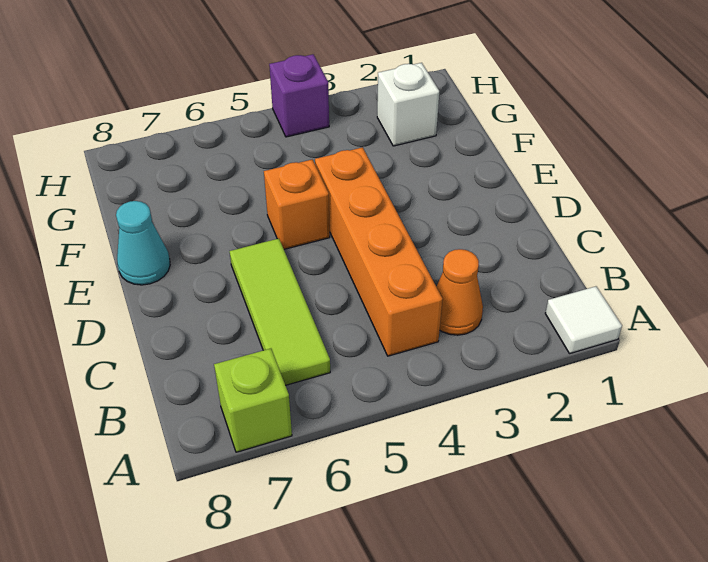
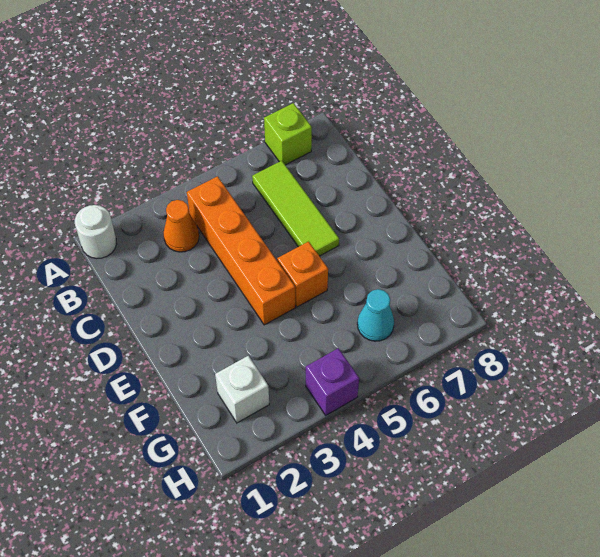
white tile A1 level 1 -> white round brick A1 level 1
cyan cone E8 level 1 -> cyan cone G6 level 1

